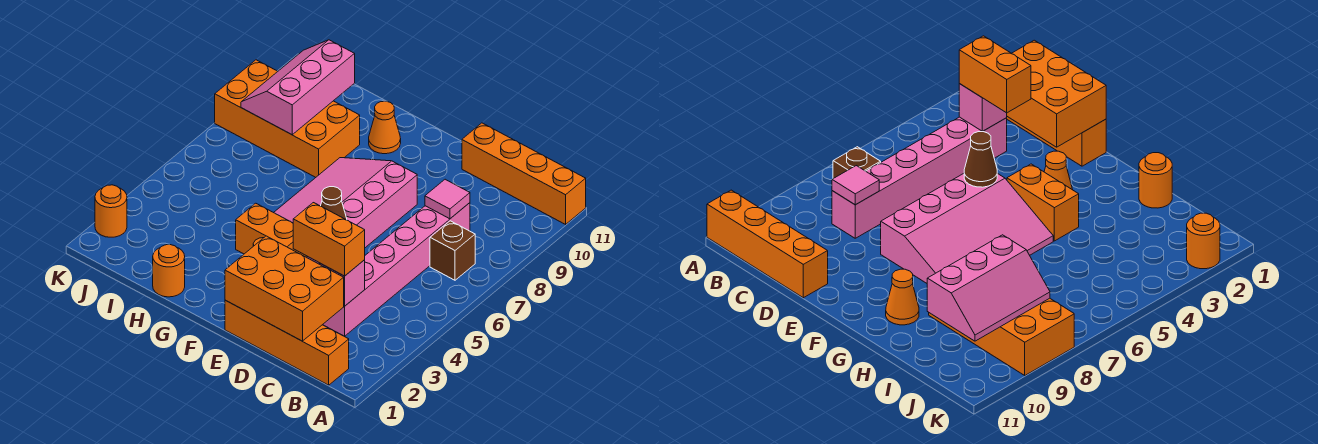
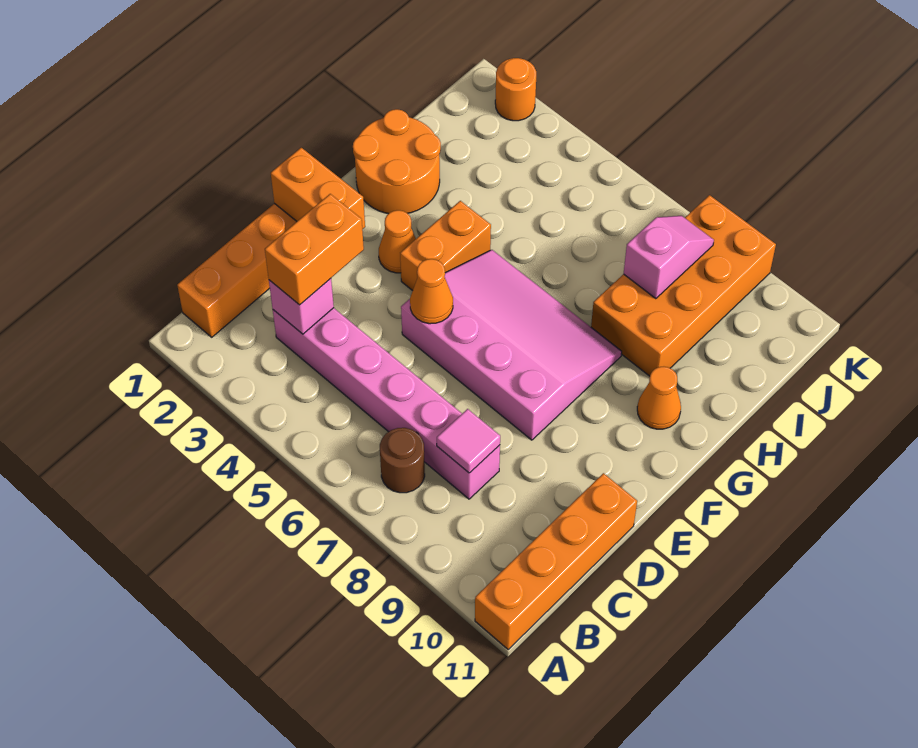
brown brick B7 level 1 -> brown round brick B7 level 1
orange brick C1:E2 level 2 -> orange brick E1:E2 level 2
brown cone E5 level 2 -> orange cone E5 level 2
orange round brick H1 level 1 -> orange round brick G1:H2 level 1
pink slope I8:J10 level 2 top I -> pink slope I8:J8 level 2 top I

